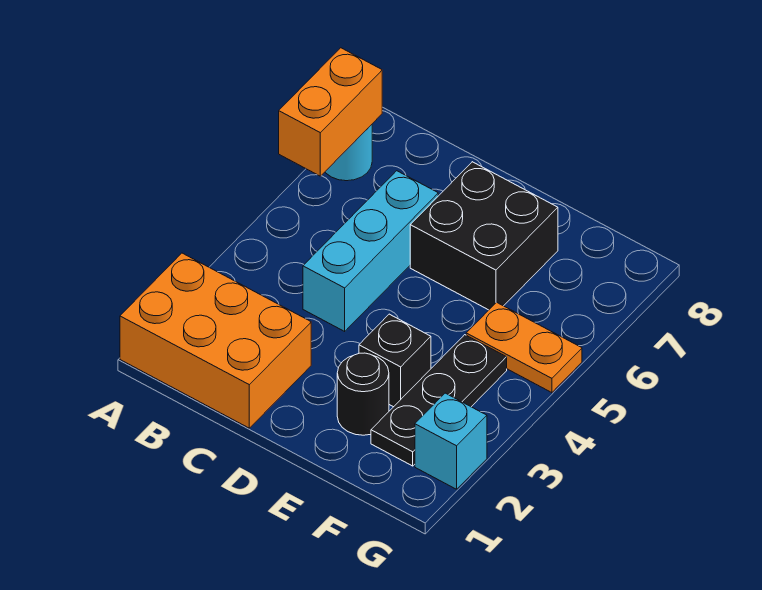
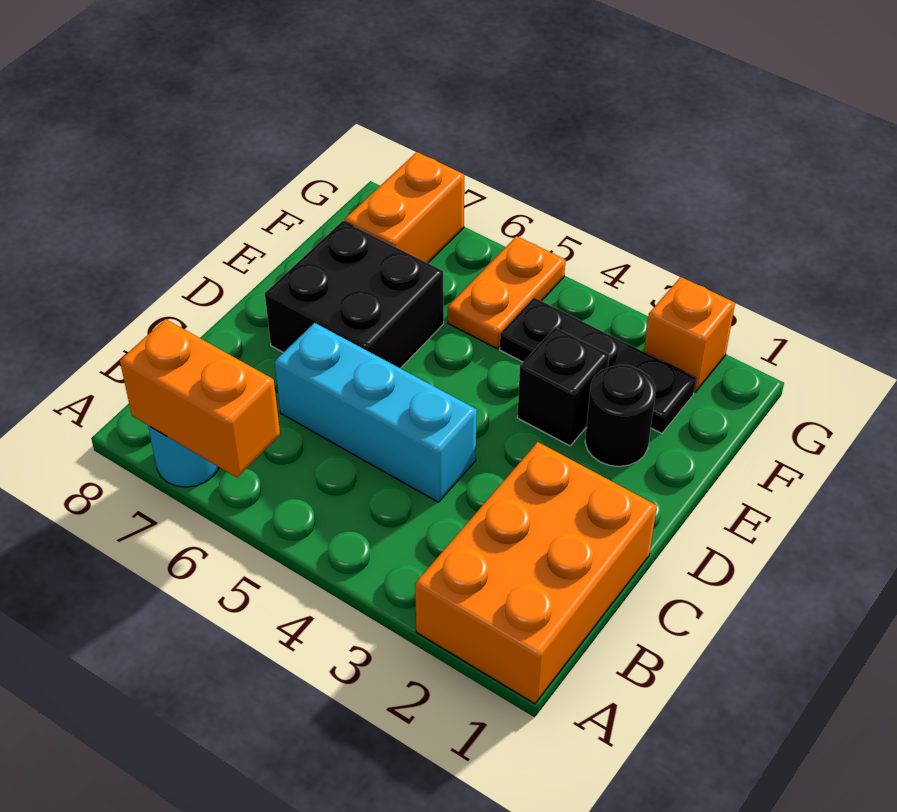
none -> orange brick F7:G7 level 1
cyan brick G2 level 1 -> orange brick G2 level 1

